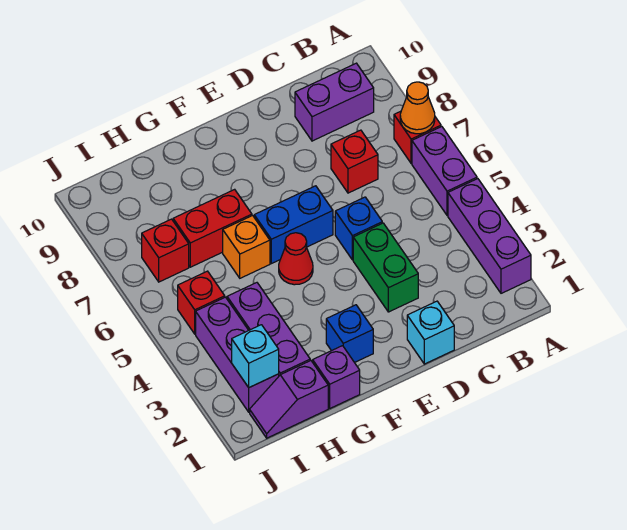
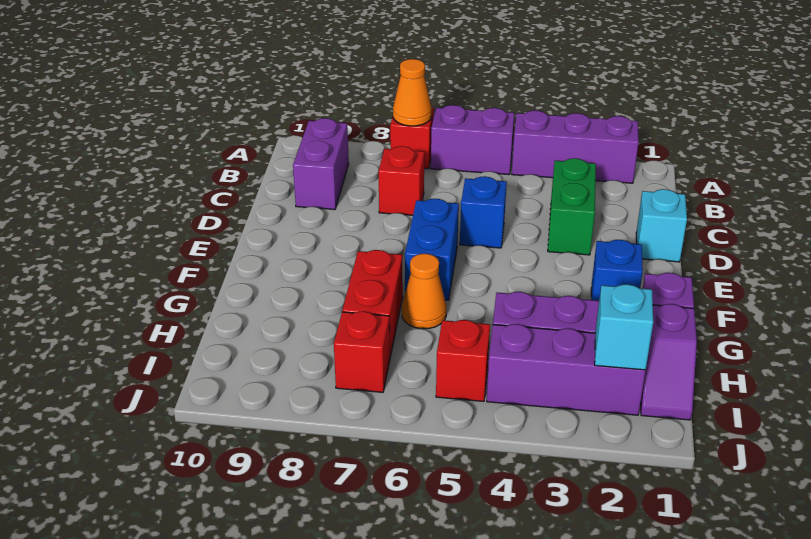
green brick D3:D4 level 1 -> green brick C3:D3 level 1
red cone F5 level 1 -> none
orange brick G6 level 1 -> orange cone G6 level 1

